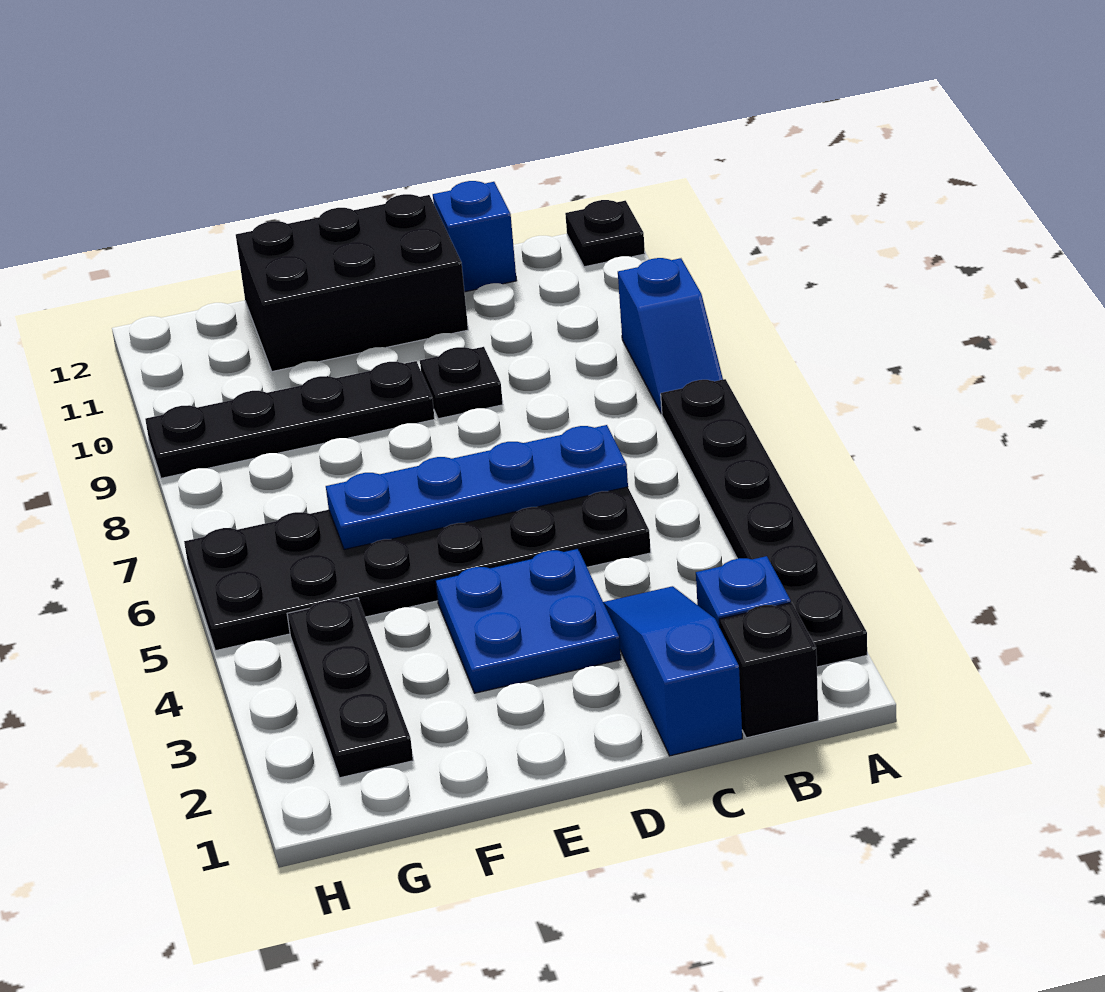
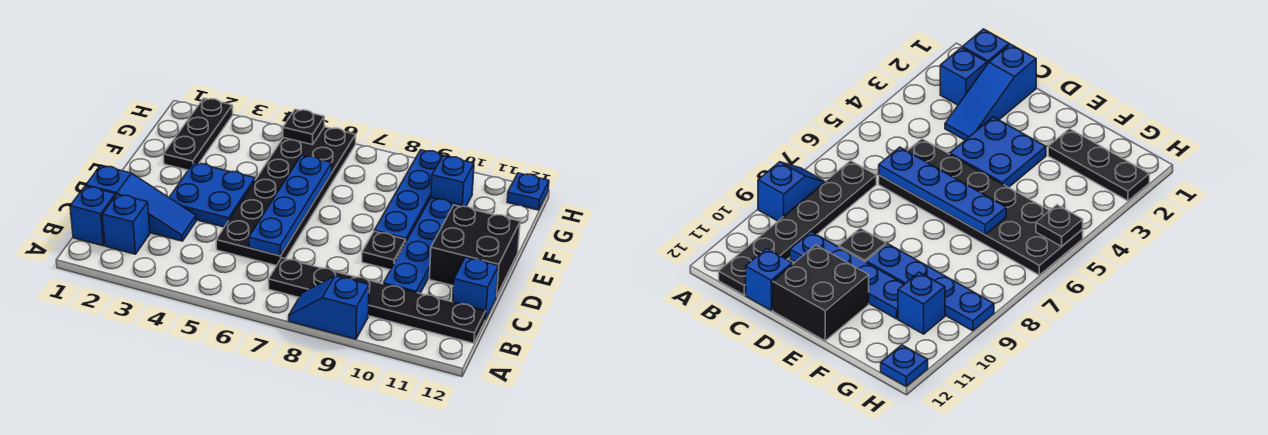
black plate A2:A7 level 1 -> black plate B7:B12 level 1
black plate A12 level 1 -> black plate H5 level 2
black brick B1 level 1 -> blue brick B1 level 1
none -> blue plate C10:F10 level 1
black brick D11:F12 level 1 -> black brick D11:E12 level 1
black plate E9:H9 level 1 -> blue plate E9:H9 level 1
black plate G2:G4 level 1 -> black plate F2:H2 level 1
none -> blue brick G10 level 1
none -> blue plate H12 level 1

